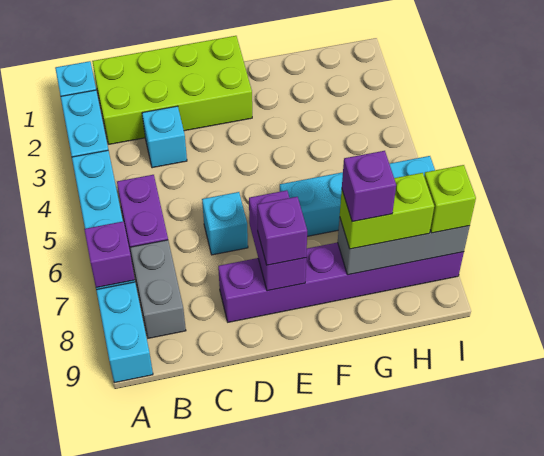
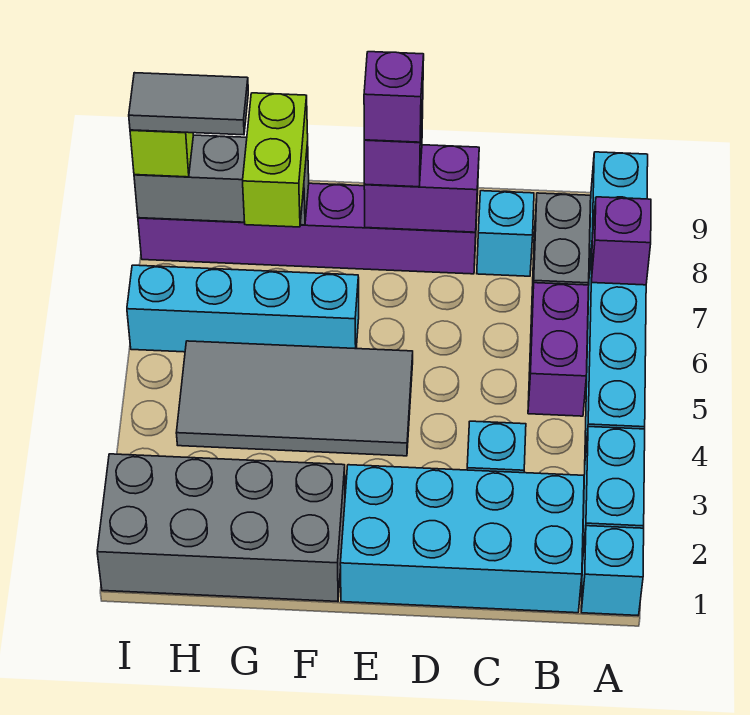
lime brick B1:E2 level 1 -> cyan brick B1:E2 level 1
cyan brick D6 level 1 -> cyan brick C8 level 1
none -> grey tile E4:H5 level 1
purple brick E7:E8 level 2 -> purple brick D8:E8 level 2
none -> grey brick F1:I2 level 1
lime brick G8:H8 level 3 -> lime brick G7:G8 level 3
purple brick G8 level 4 -> purple brick E8 level 4
none -> grey tile H8:I8 level 4

